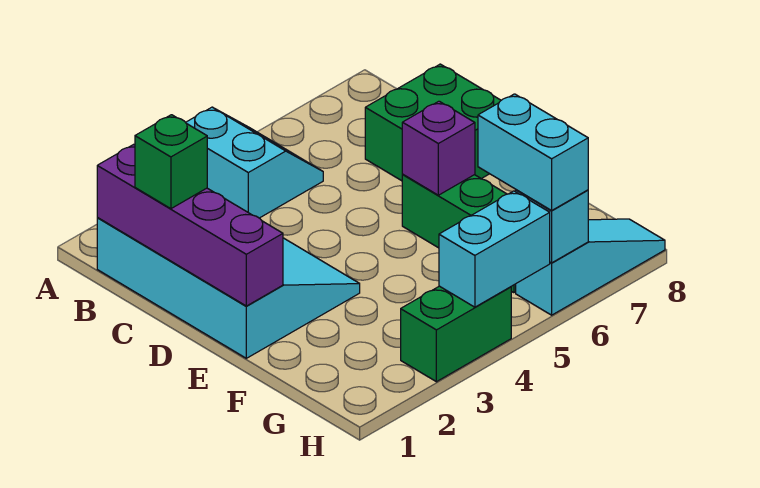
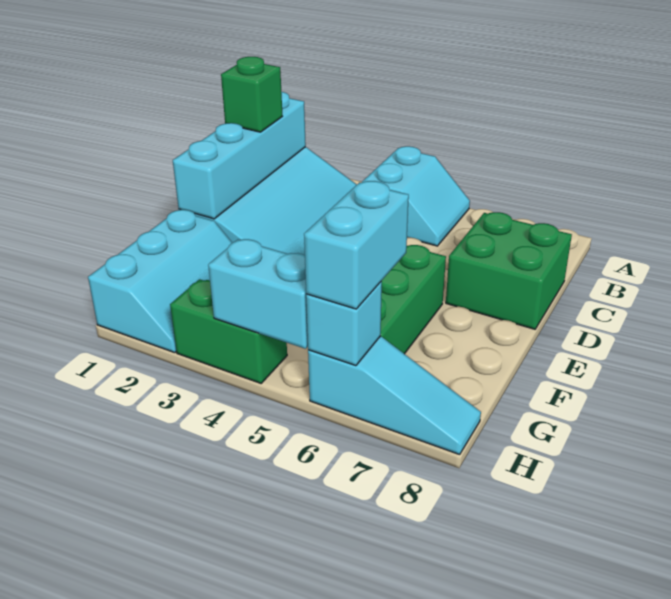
purple brick B1:E1 level 2 -> cyan brick B1:E1 level 2
purple brick E6 level 2 -> none
none -> cyan slope F1:H2 level 1 top 1

